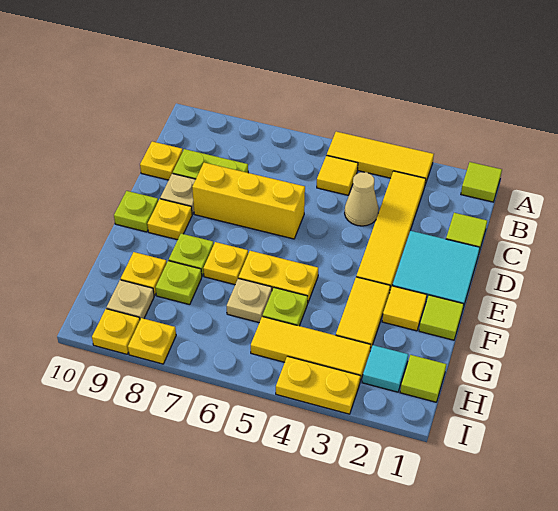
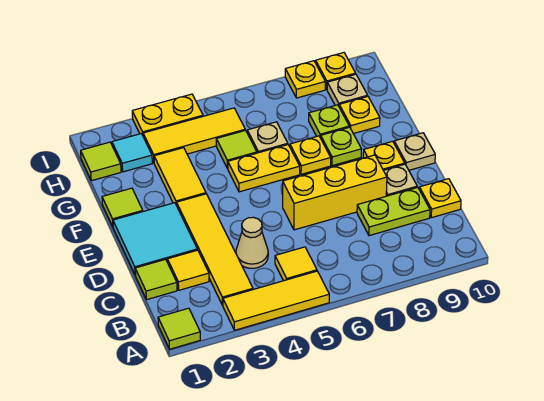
lime plate E10 level 1 -> tan plate E10 level 1
yellow tile F2 level 1 -> yellow tile C2 level 1
lime plate G5 level 1 -> lime tile G5 level 1

